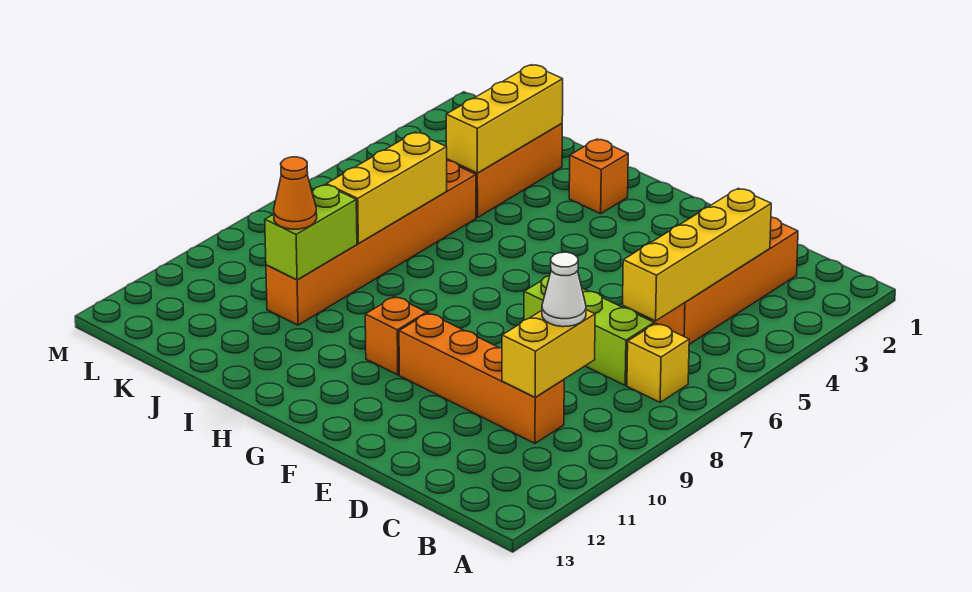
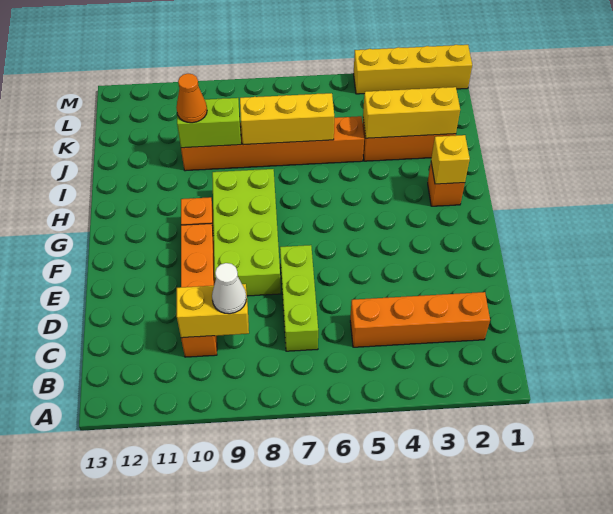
yellow brick B7 level 1 -> yellow brick H2 level 2
yellow brick C3:C6 level 2 -> yellow brick M1:M4 level 1
none -> lime brick E8:H9 level 1

